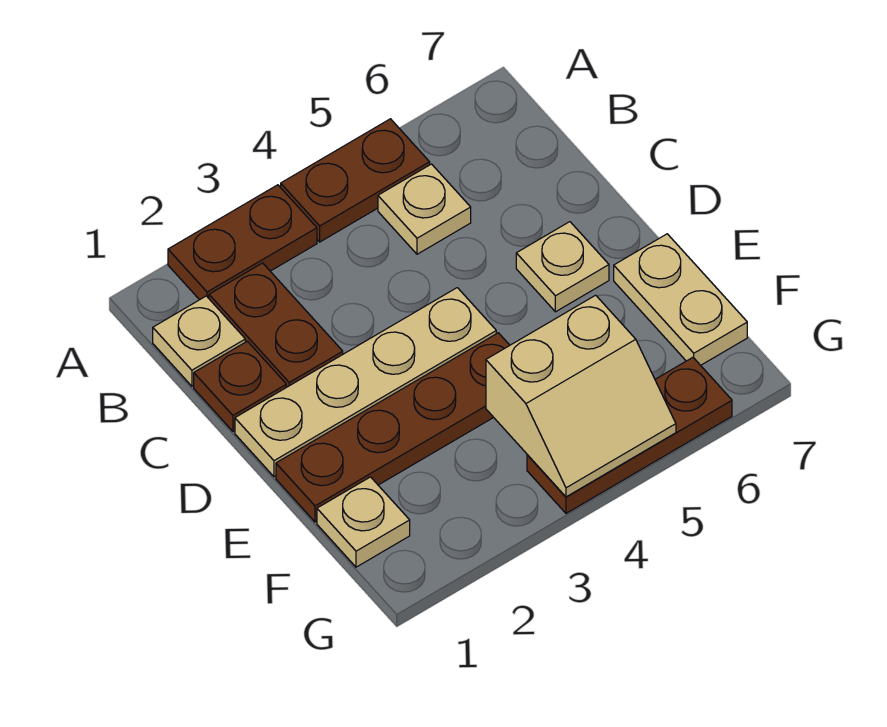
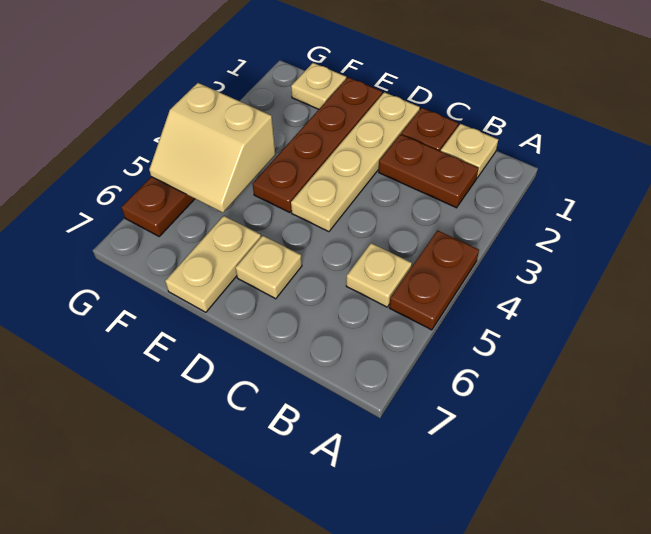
brown plate A2:A3 level 1 -> none
tan plate E7:F7 level 1 -> tan plate E6:E7 level 1
tan slope F4:G5 level 2 top F -> tan slope F4:G5 level 2 top 4

